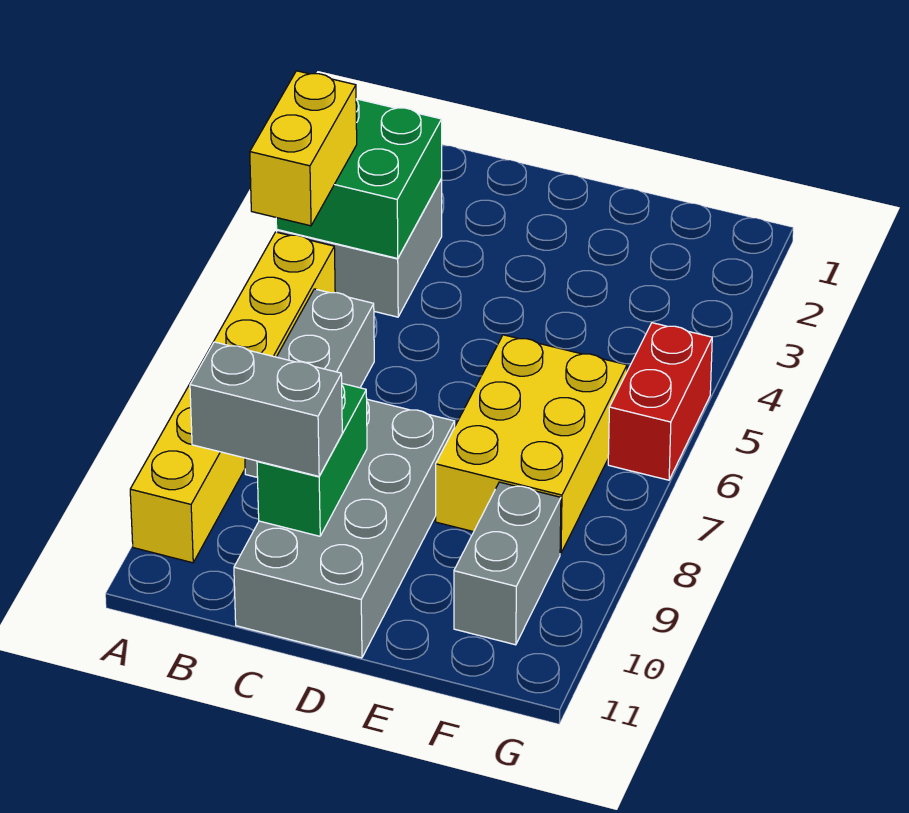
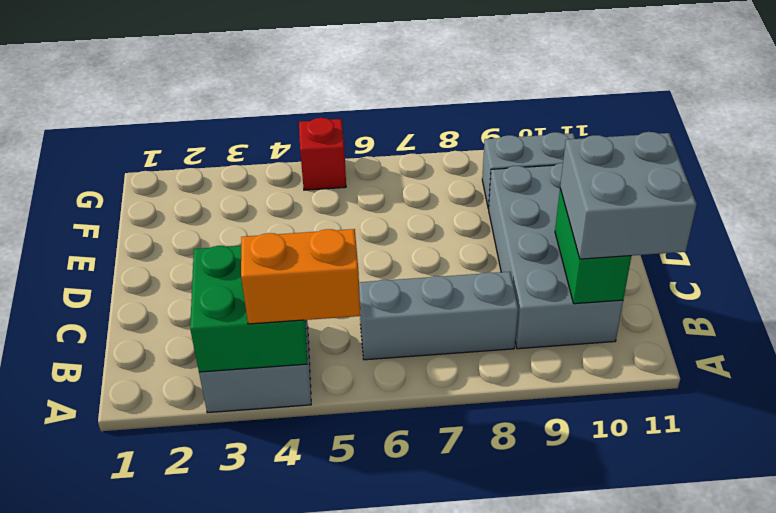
yellow brick A4:A5 level 3 -> orange brick A4:A5 level 3
yellow brick A5:A10 level 1 -> none
grey brick B10:C10 level 3 -> grey brick B10:C11 level 3
grey brick C8:D11 level 1 -> grey brick B9:E10 level 1
green brick C9:C10 level 2 -> green brick B10:C10 level 2
yellow brick E6:F8 level 1 -> none
red brick G5:G6 level 1 -> red brick G5 level 1

